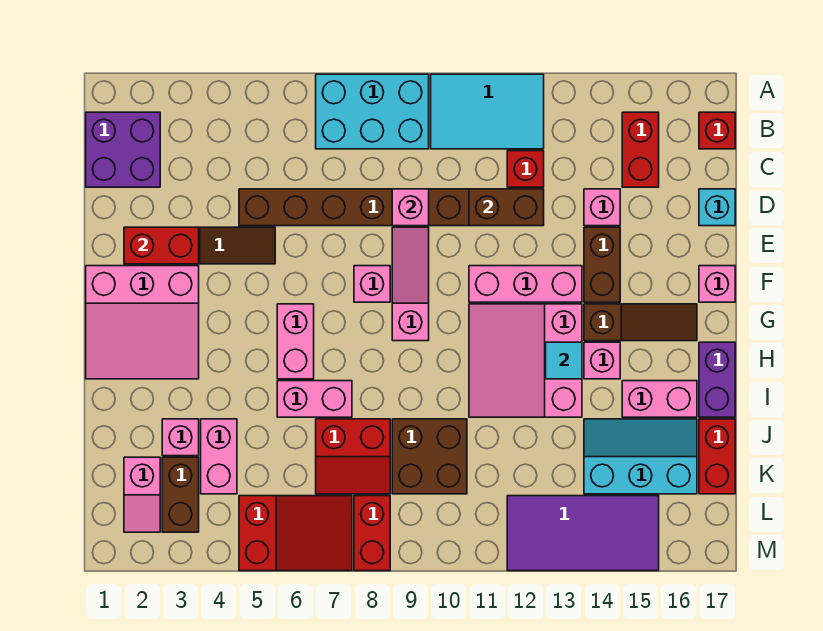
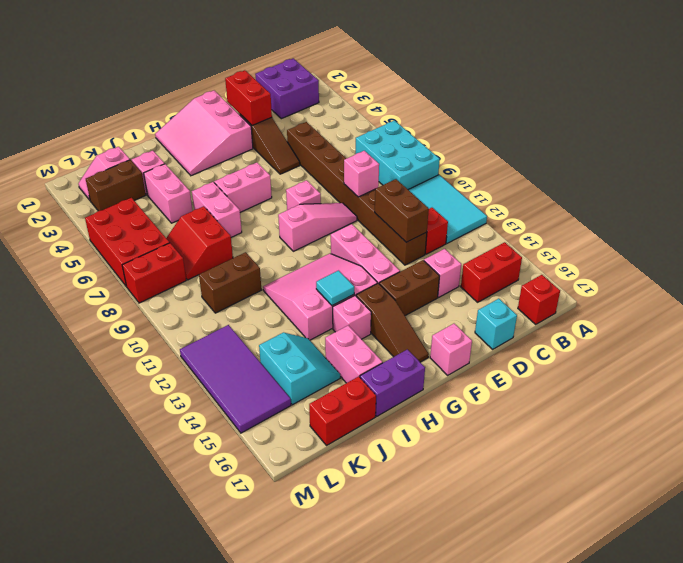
pink brick J4:K4 level 1 -> pink brick J4:J5 level 1
brown brick J9:K10 level 1 -> brown brick J10:K10 level 1
cyan slope J14:K16 level 1 top K -> cyan slope J14:K15 level 1 top K
red slope L5:M7 level 1 top 5 -> red brick L5:M7 level 1

